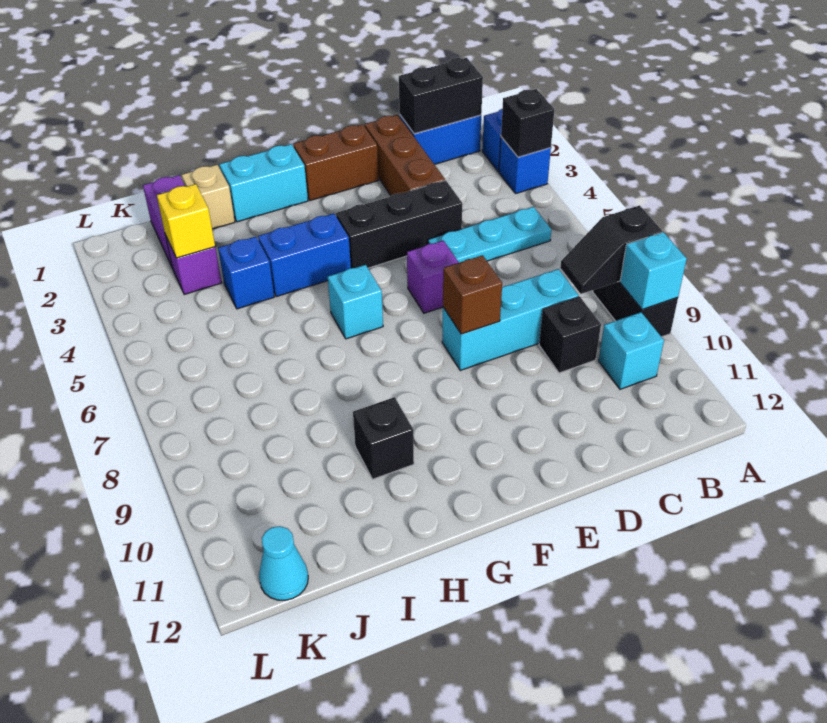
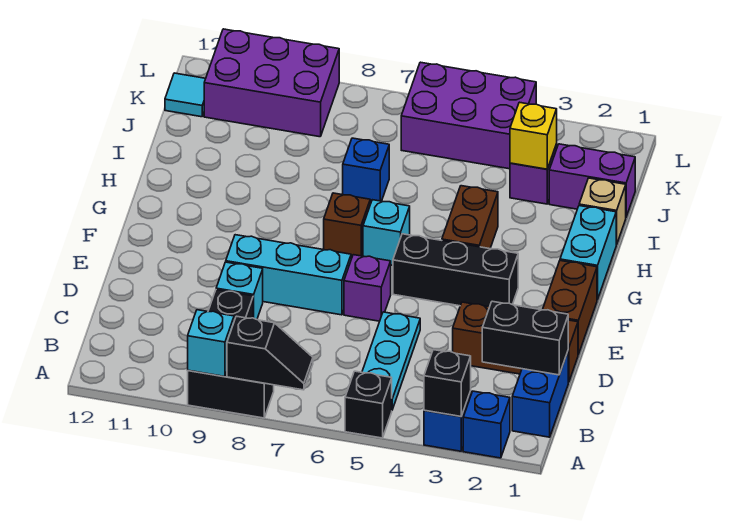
black slope A8:B8 level 2 top A -> black slope A7:A8 level 2 top 8
black brick B1:C1 level 2 -> black brick C1:C2 level 2
cyan brick B10 level 1 -> cyan brick D9 level 1
cyan brick C8:E8 level 1 -> cyan brick E7:E9 level 1
black brick D4:F4 level 1 -> black brick F3:F5 level 1
brown brick E8 level 2 -> brown brick G7 level 1
blue brick G4:H4 level 1 -> brown brick G4:H4 level 1
black brick H10 level 1 -> black brick A5 level 1
blue brick I4 level 1 -> blue brick I7 level 1
none -> purple brick K4:L6 level 1
none -> purple brick K9:L11 level 1
cyan cone K12 level 1 -> cyan tile K12 level 1

